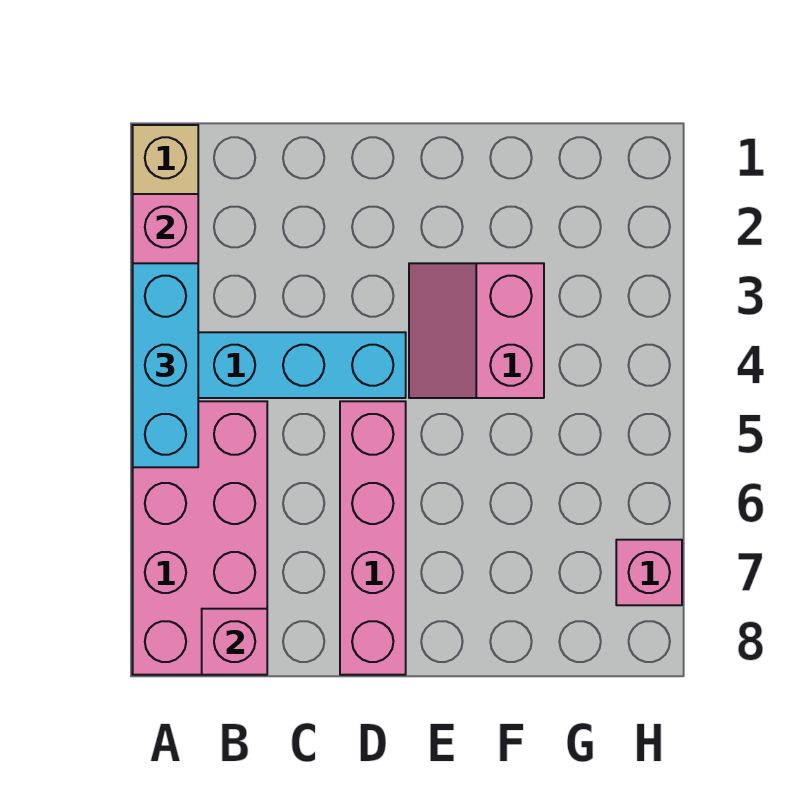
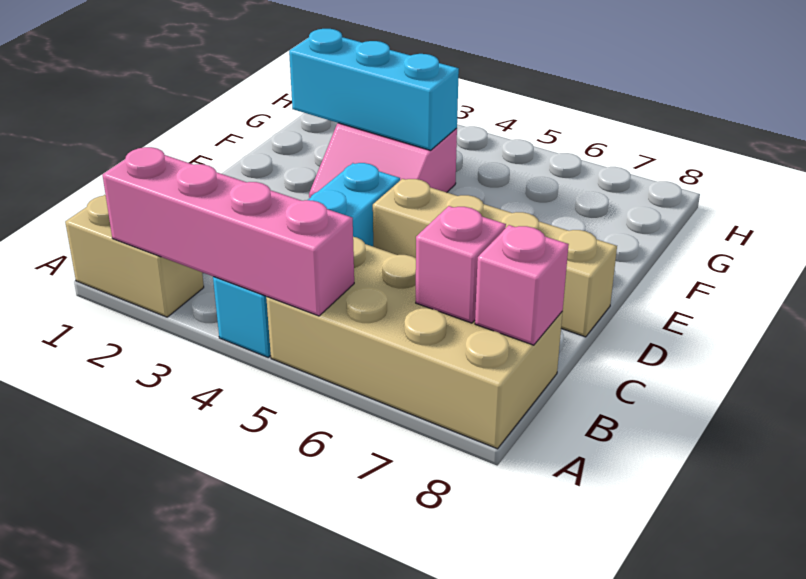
cyan brick A3:A5 level 3 -> cyan brick F2:F4 level 2
pink brick A5:B8 level 1 -> tan brick A5:B8 level 1
pink brick D5:D8 level 1 -> tan brick D5:D8 level 1
pink brick H7 level 1 -> pink brick B7 level 2

